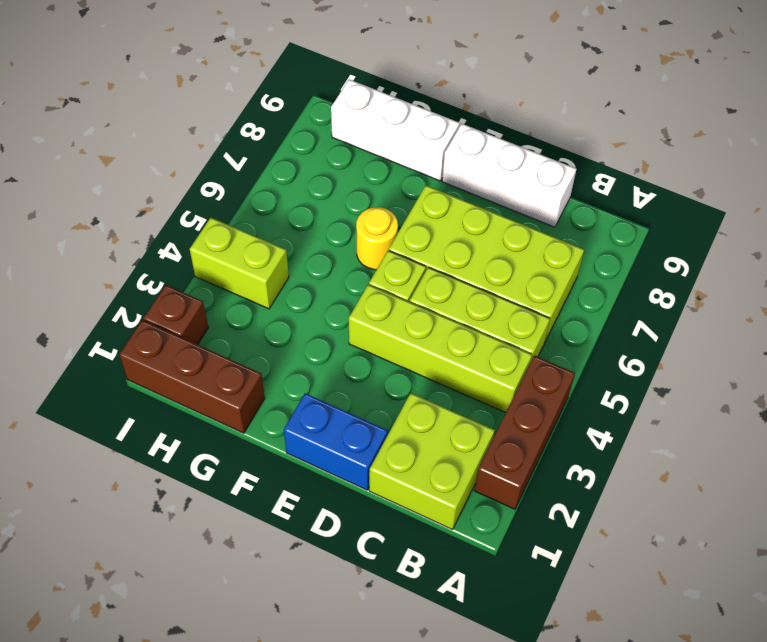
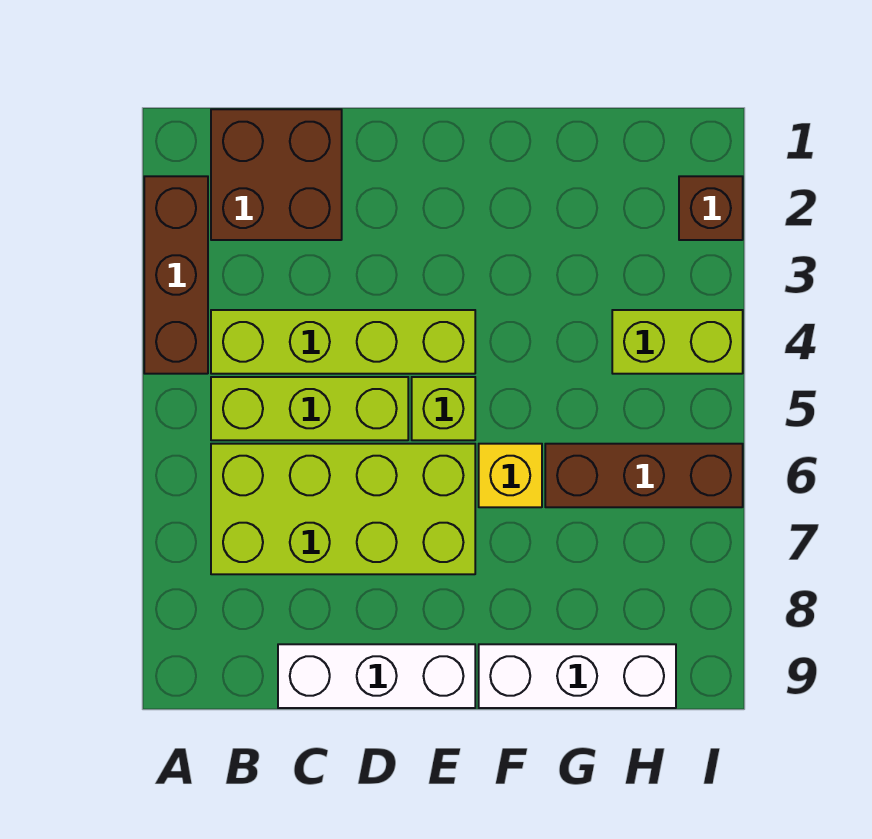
lime brick B1:C2 level 1 -> brown brick B1:C2 level 1
blue brick D1:E1 level 1 -> none
yellow round brick F6 level 1 -> yellow brick F6 level 1
brown brick G1:I1 level 1 -> brown brick G6:I6 level 1

